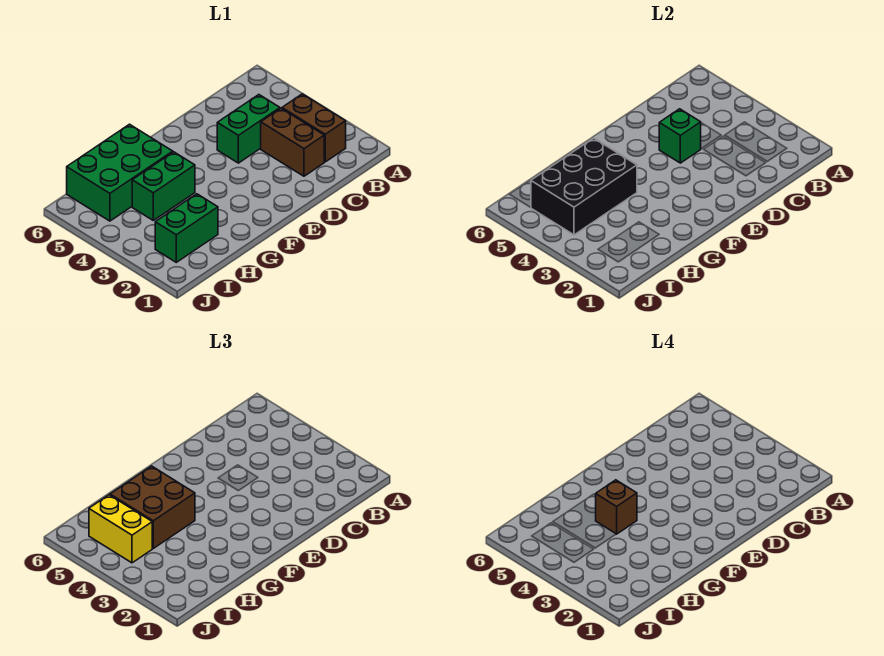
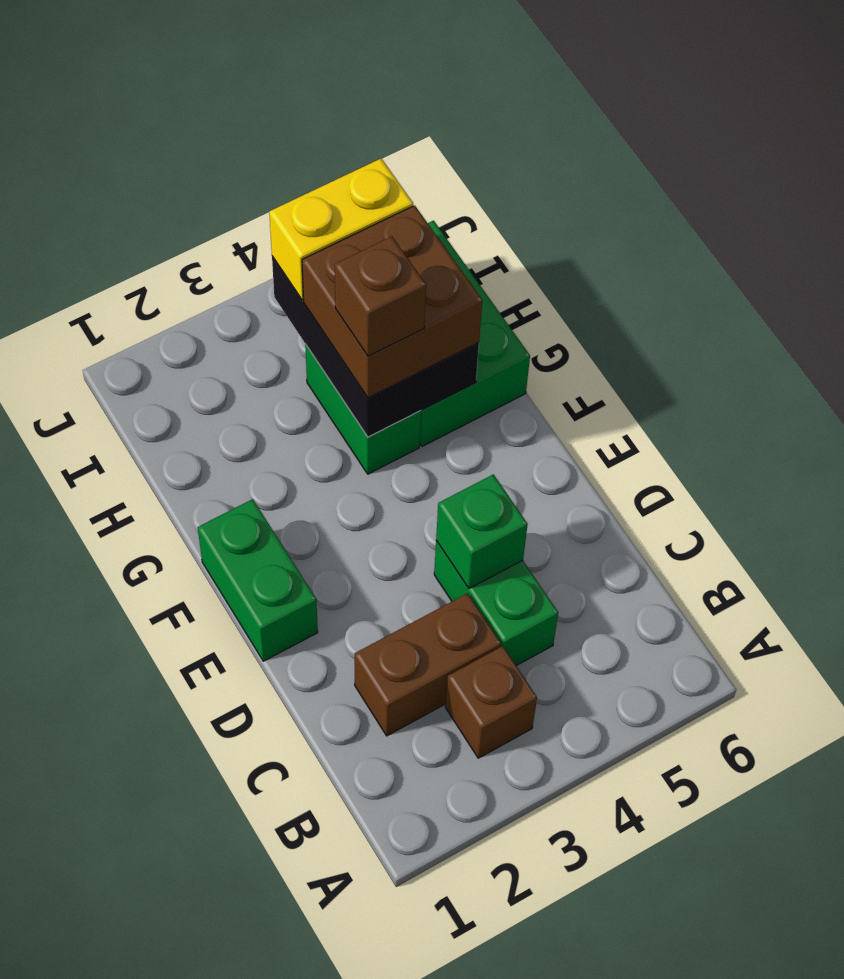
brown brick B2:B3 level 1 -> brown brick B3 level 1
green brick H2:I2 level 1 -> green brick E1:F1 level 1

